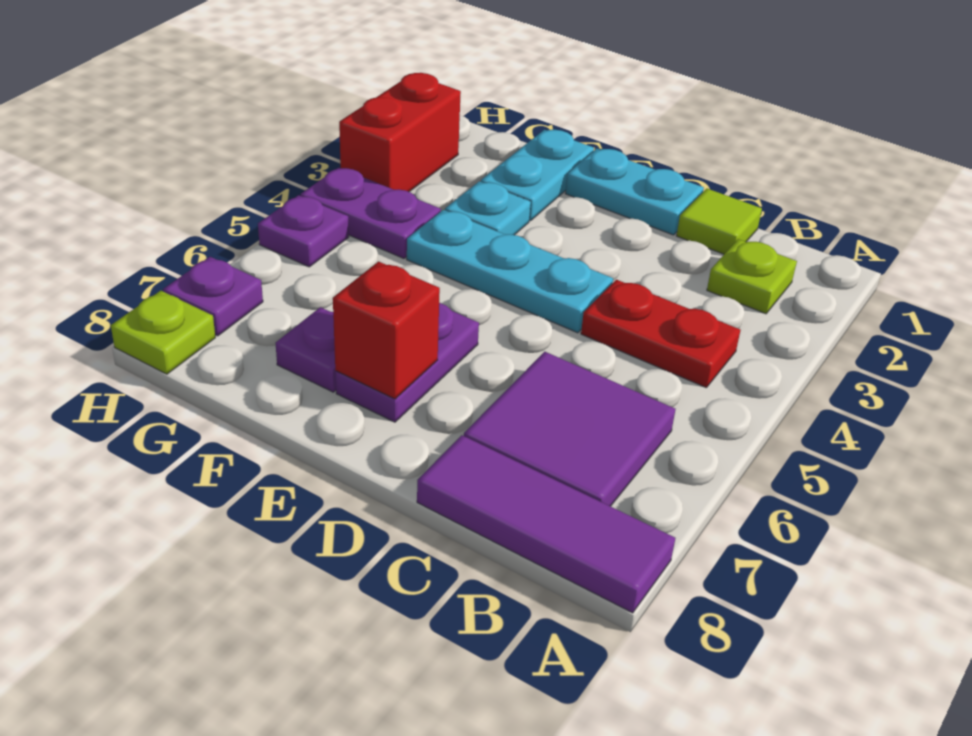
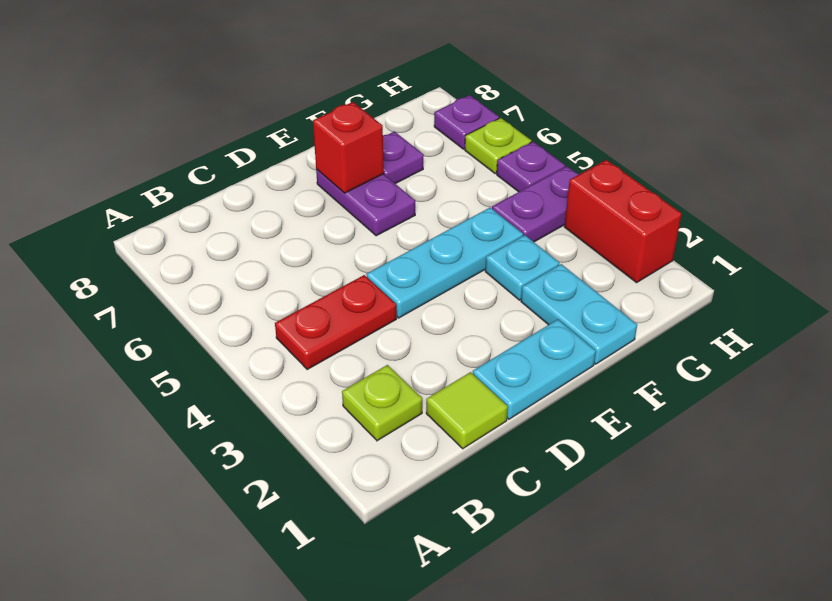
purple tile A8:C8 level 1 -> none
purple tile B6:C7 level 1 -> none
lime plate H8 level 1 -> lime plate H6 level 1

